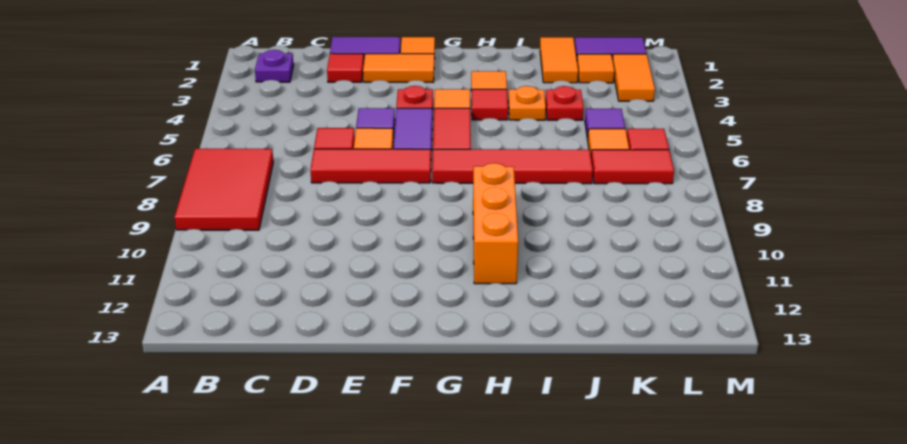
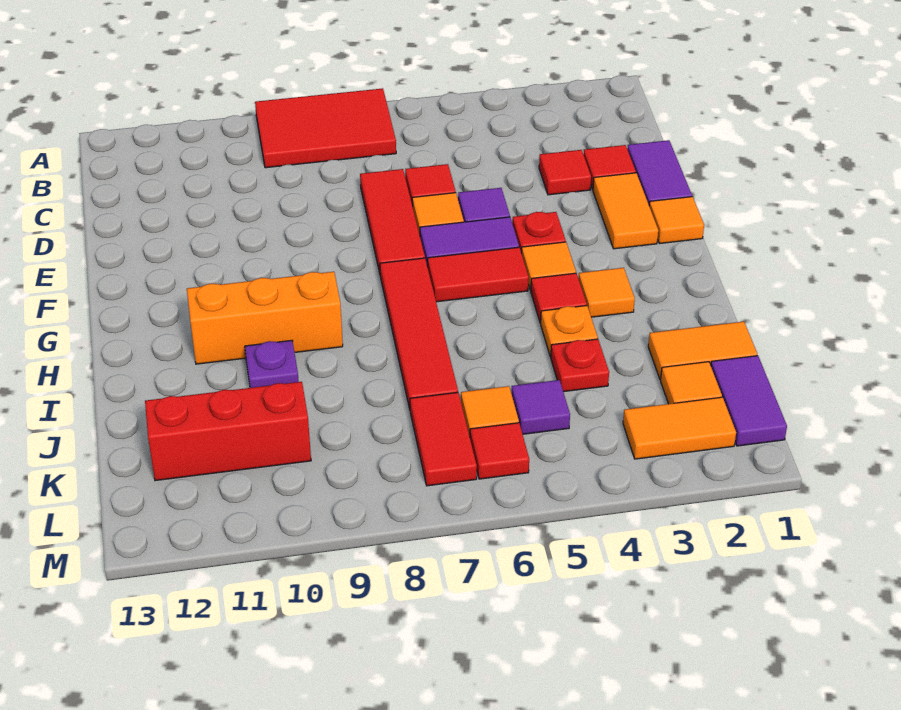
purple plate B2 level 1 -> purple plate I10 level 1
none -> red tile D3 level 1
none -> red brick K10:K12 level 1

